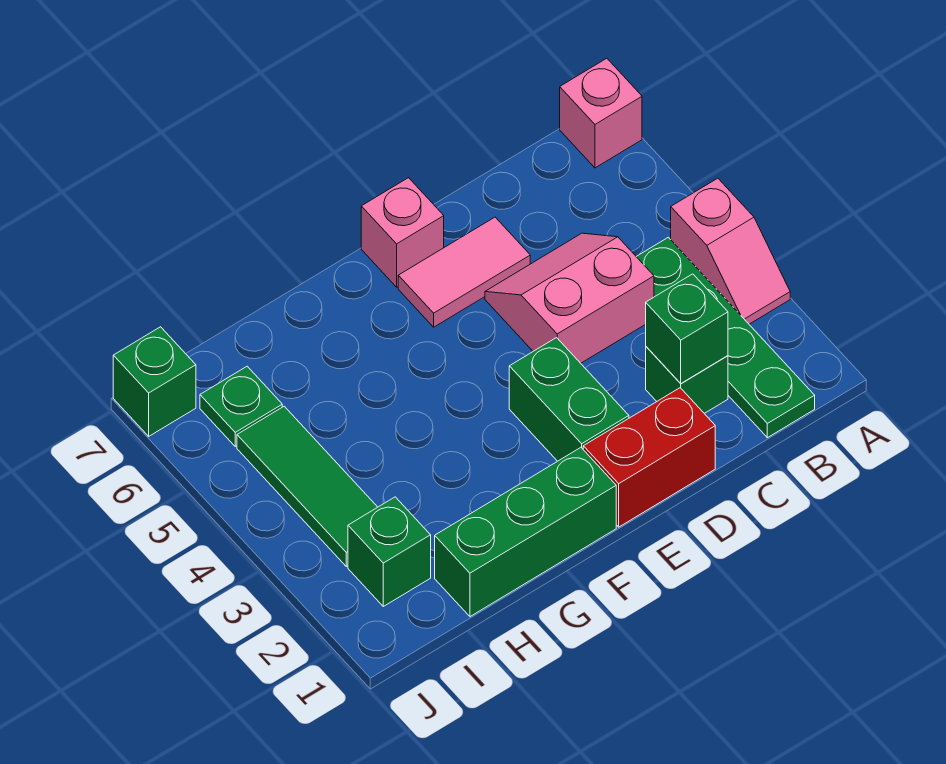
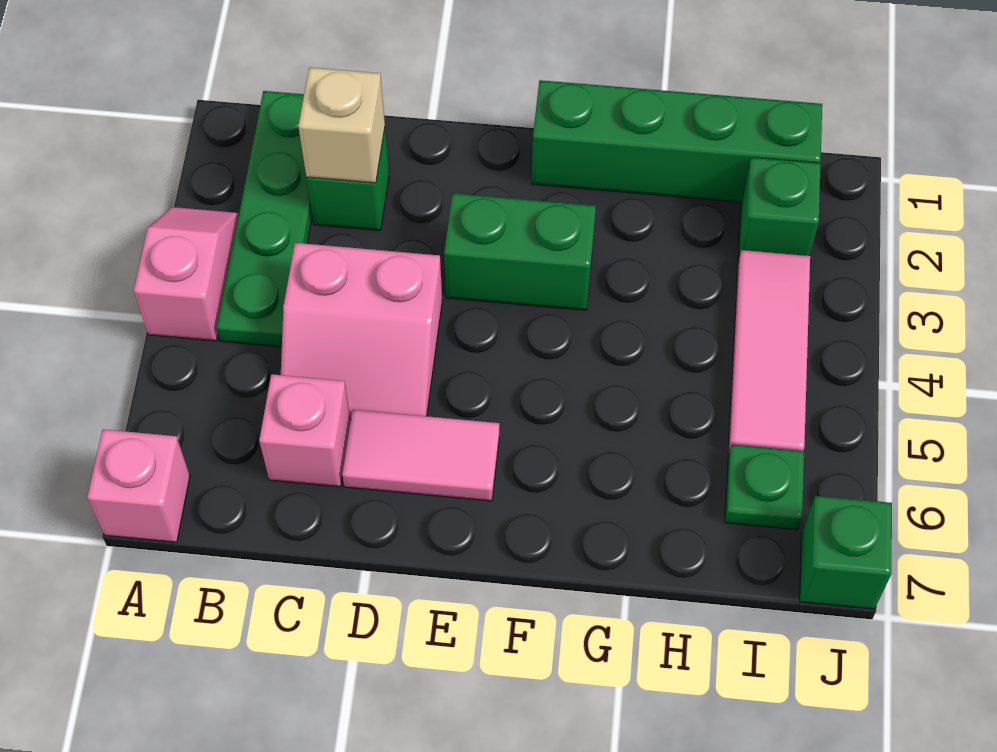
green brick C2 level 2 -> tan brick C2 level 2
red brick D1:E1 level 1 -> none
green brick E2:E3 level 1 -> green brick E3:F3 level 1
pink brick E7 level 1 -> pink brick C6 level 1
green brick F1:H1 level 1 -> green brick F1:I1 level 1
green tile I3:I5 level 1 -> pink tile I3:I5 level 1

